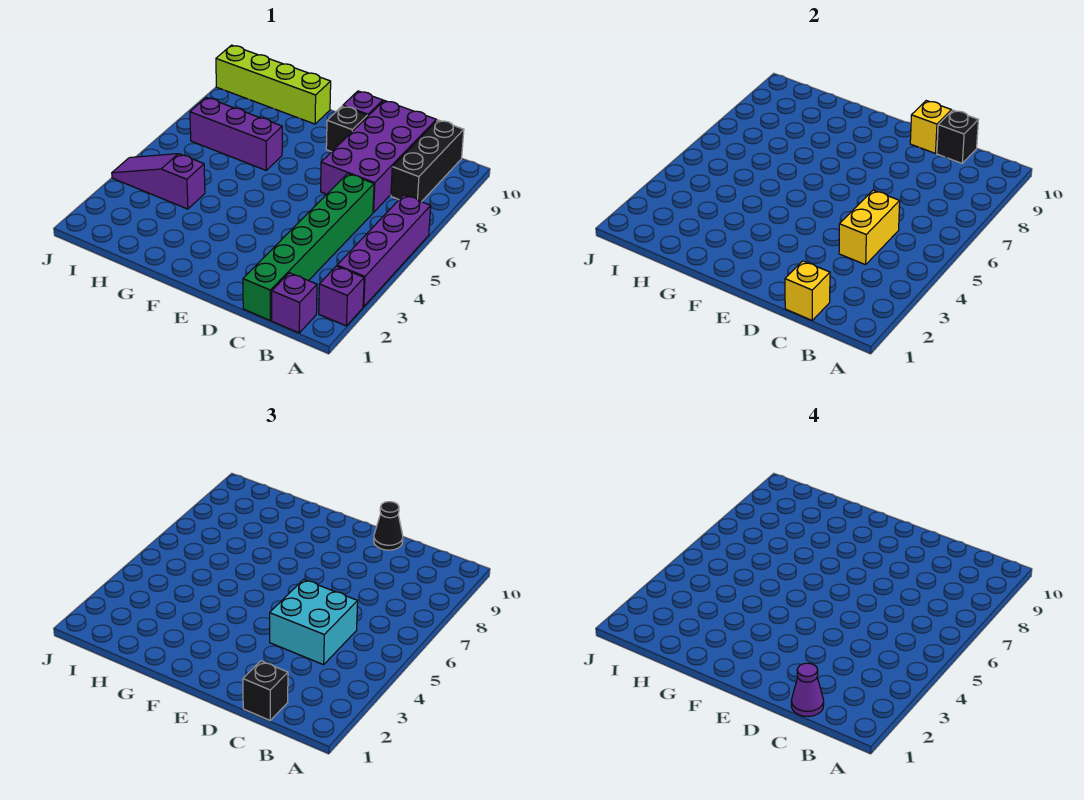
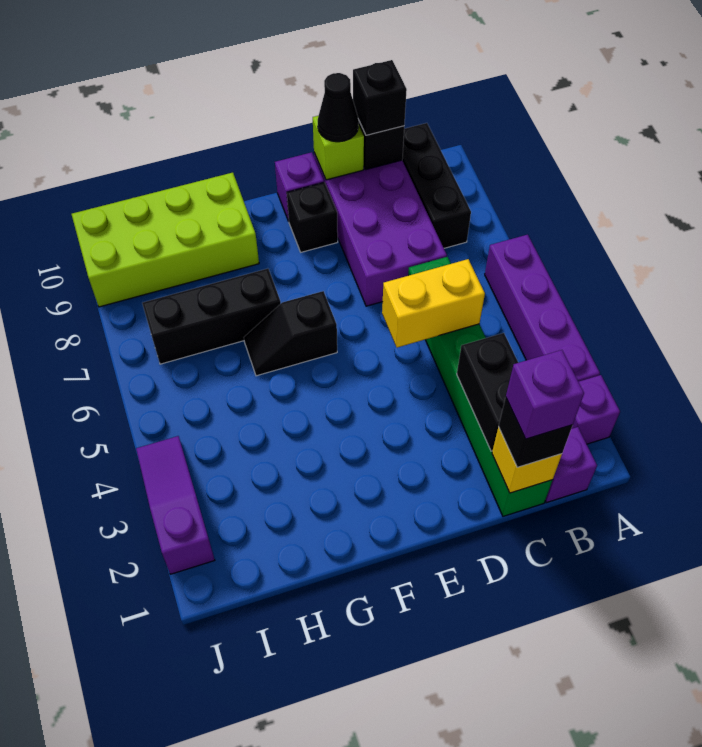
purple cone C1 level 4 -> purple brick C1 level 4
none -> black brick C2:C3 level 2
yellow brick C4:C5 level 2 -> yellow brick C5:D5 level 2
cyan brick C4:D5 level 3 -> none
none -> black brick C10 level 3
yellow brick D10 level 2 -> lime brick D10 level 2
none -> black slope F6:G6 level 1 top F
purple brick G7:I7 level 1 -> black brick G7:I7 level 1
lime brick G10:J10 level 1 -> lime brick G9:J10 level 1
purple slope H4:J4 level 1 top H -> purple slope J2:J4 level 1 top 2

